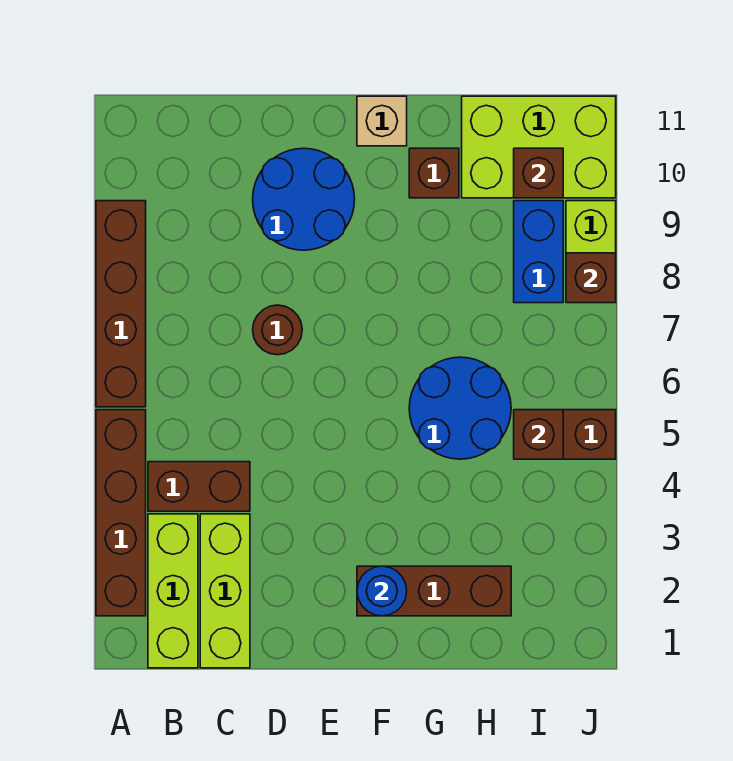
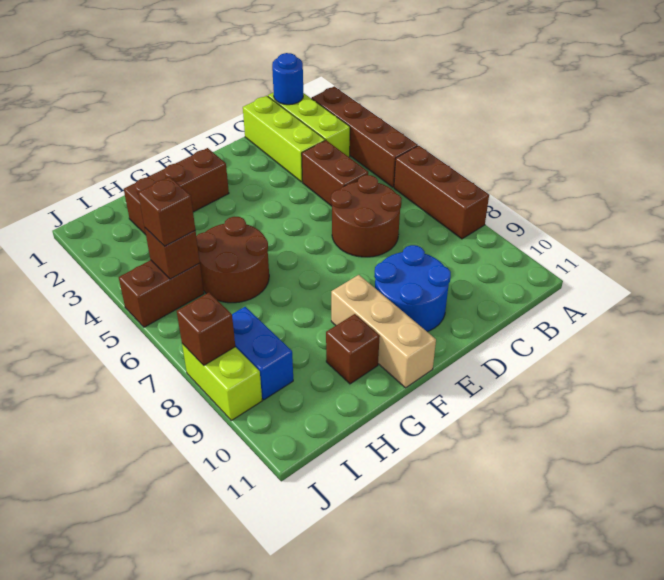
brown brick A6:A9 level 1 -> brown brick A6:A8 level 1
brown brick B4:C4 level 1 -> brown brick C4:C5 level 1
brown round brick D7 level 1 -> brown round brick C6:D7 level 1
blue round brick F2 level 2 -> blue round brick B1 level 2
tan brick F11 level 1 -> tan brick F9:F11 level 1
blue round brick G5:H6 level 1 -> brown round brick G5:H6 level 1
lime brick H10:J11 level 1 -> none
brown brick I10 level 2 -> brown brick I5 level 3

